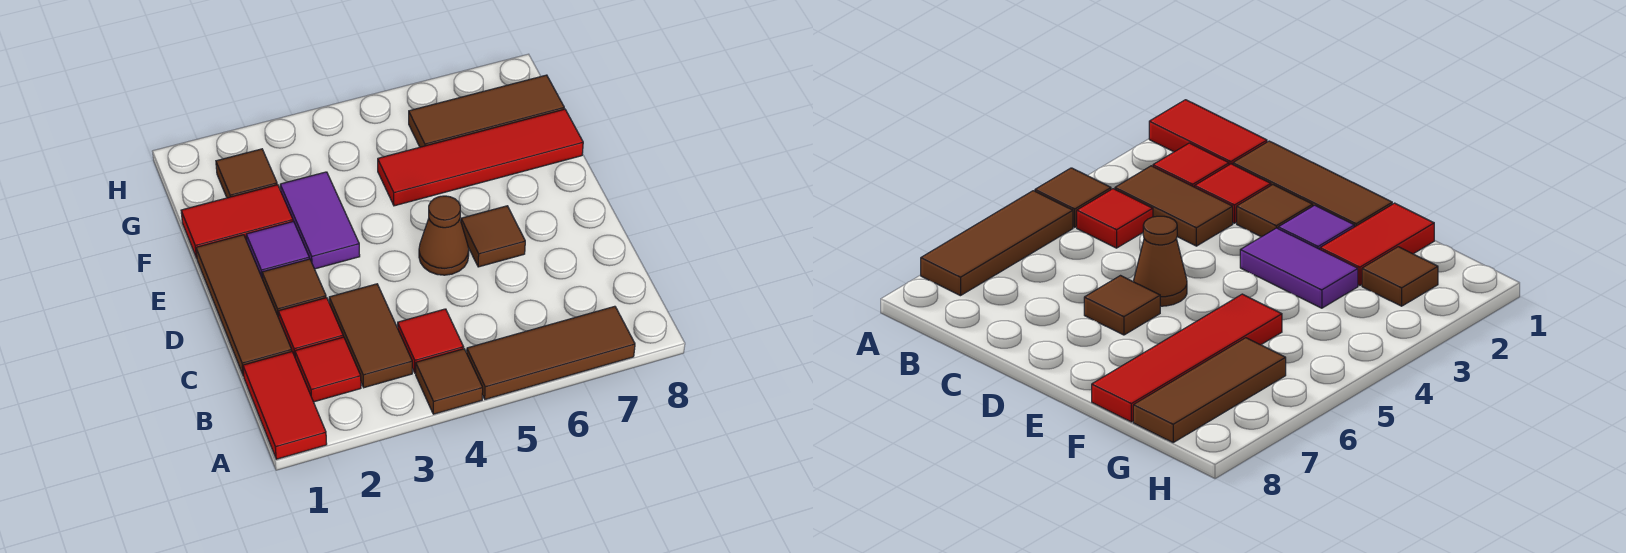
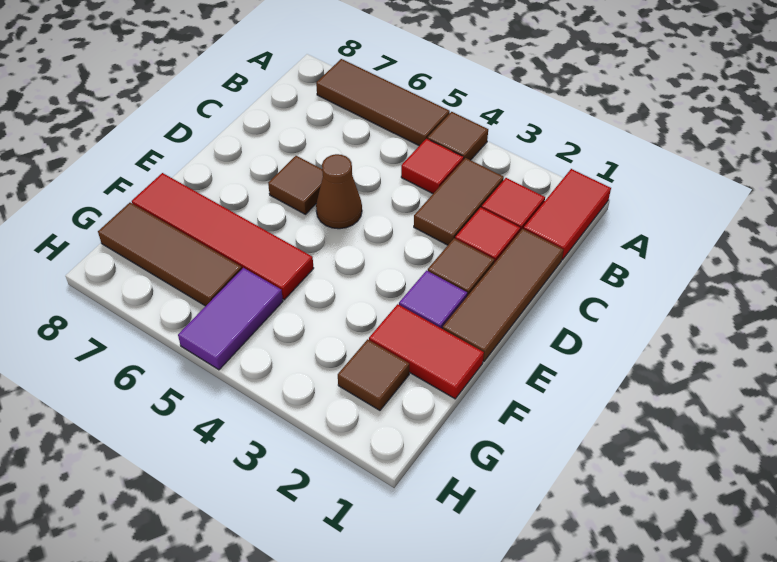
purple tile E3:F3 level 1 -> purple tile G5:H5 level 1

